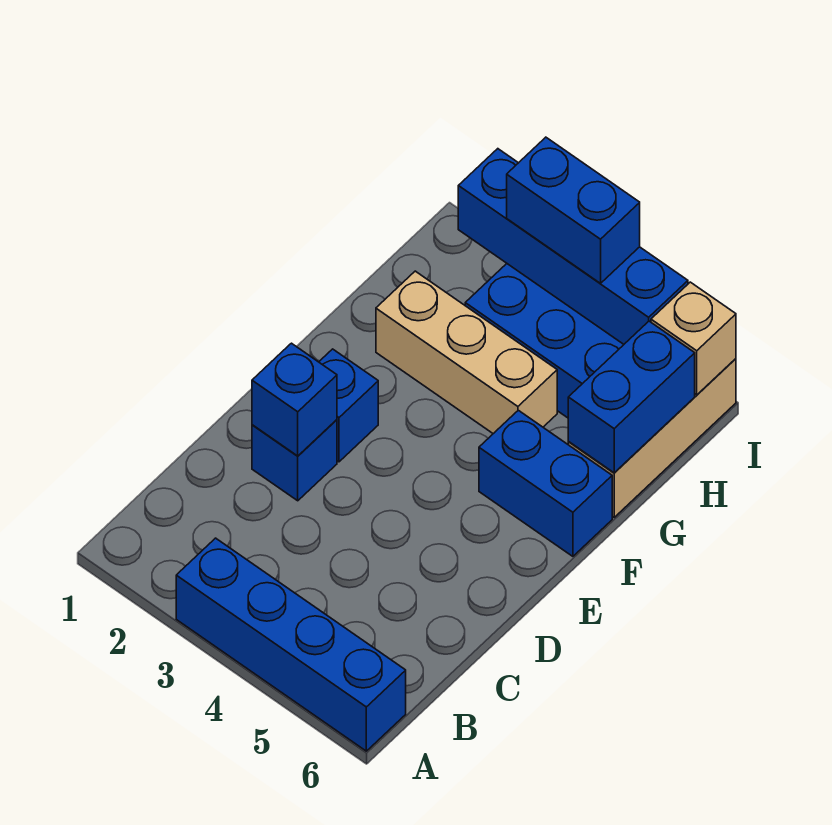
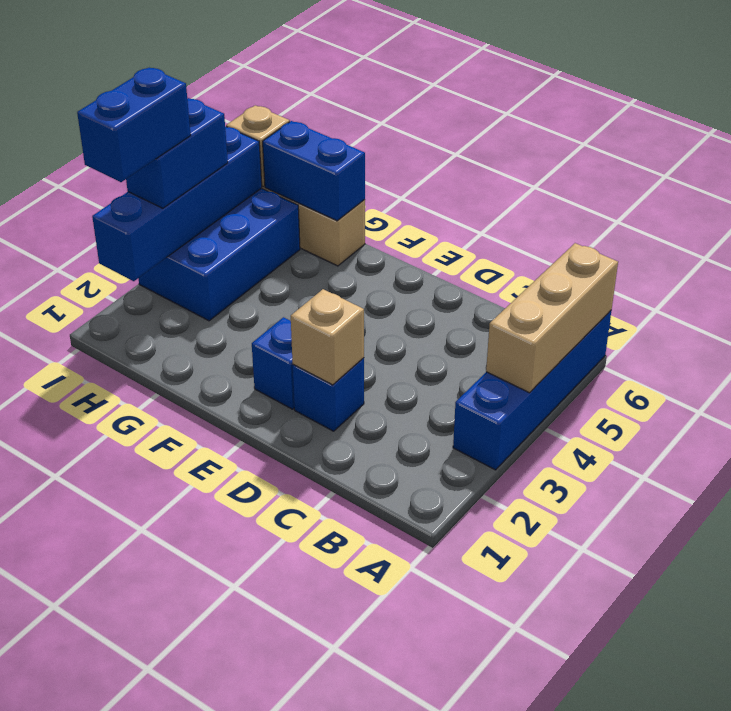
blue brick D2 level 2 -> tan brick D2 level 2
blue brick F5:F6 level 1 -> blue brick I2:I3 level 4
tan brick G2:G4 level 1 -> tan brick A4:A6 level 2

